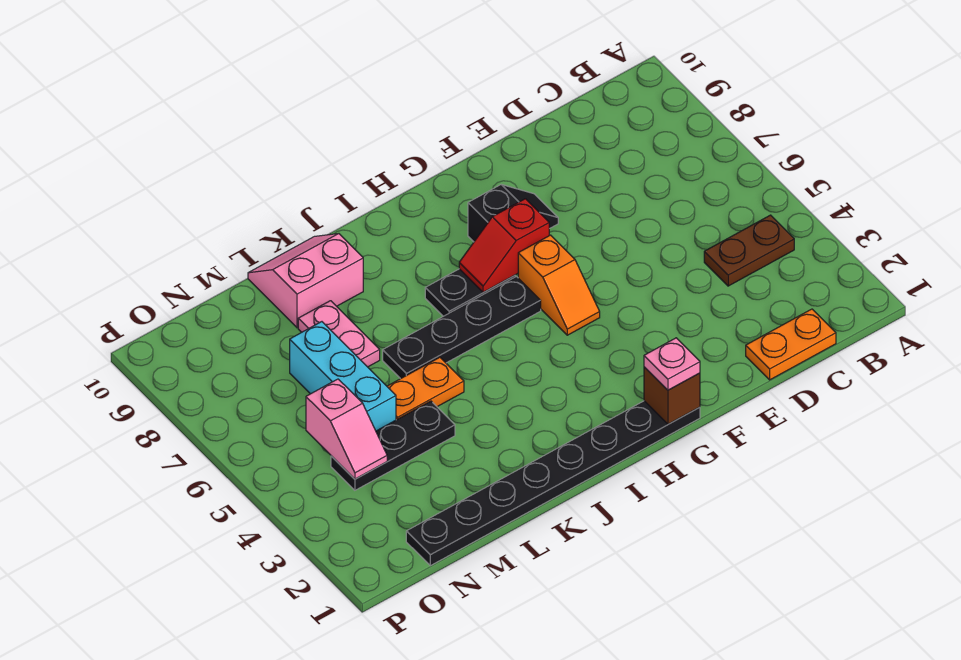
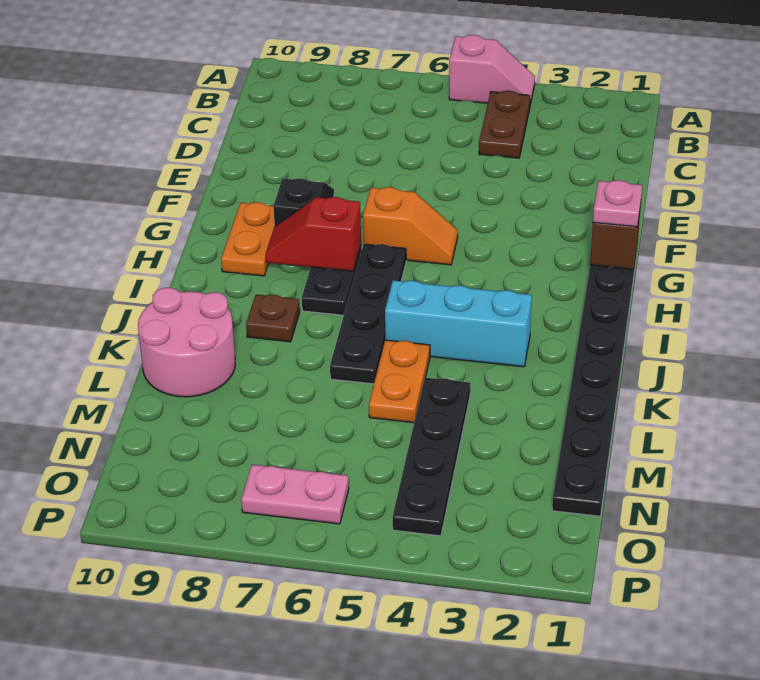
orange plate C1:D1 level 1 -> orange plate G9:H9 level 1
red slope G7:H7 level 2 top G -> red slope H7:H8 level 2 top 7
none -> brown plate J8 level 1
pink slope K9:L10 level 1 top 9 -> pink round brick K9:L10 level 1
black plate L4:N4 level 1 -> black plate L4:O4 level 1
pink plate L7:L8 level 1 -> pink plate O6:O7 level 1
cyan brick M5:M7 level 1 -> cyan brick J3:J5 level 1
pink slope N4:N5 level 2 top 5 -> pink slope A4:A5 level 1 top 5

